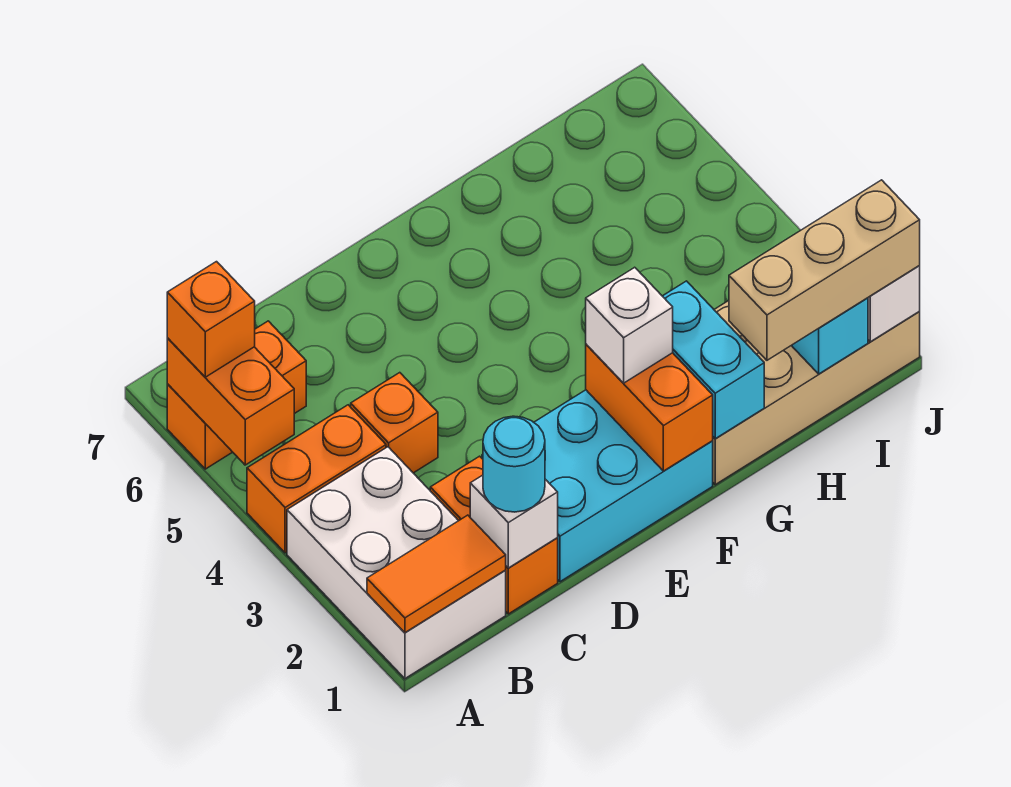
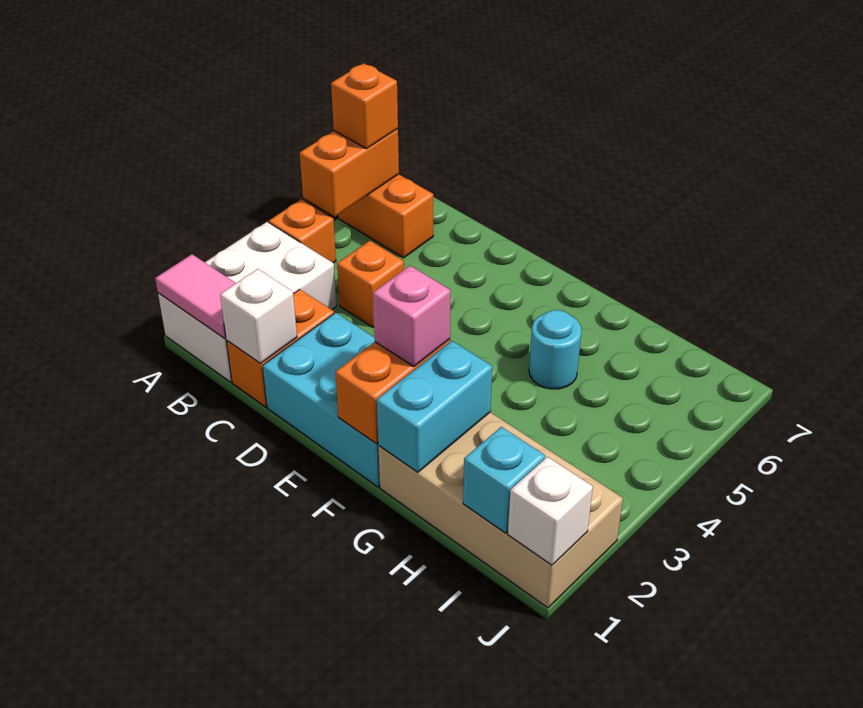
orange tile A1:B1 level 2 -> pink tile A1:B1 level 2
orange brick A4:B4 level 1 -> orange brick A4 level 1
cyan round brick C1 level 3 -> cyan round brick G5 level 1
white brick F2 level 3 -> pink brick F2 level 3
tan brick H1:J1 level 3 -> none

